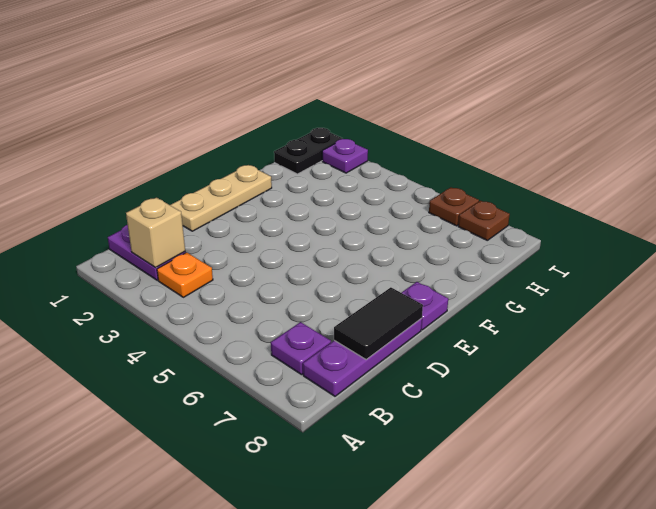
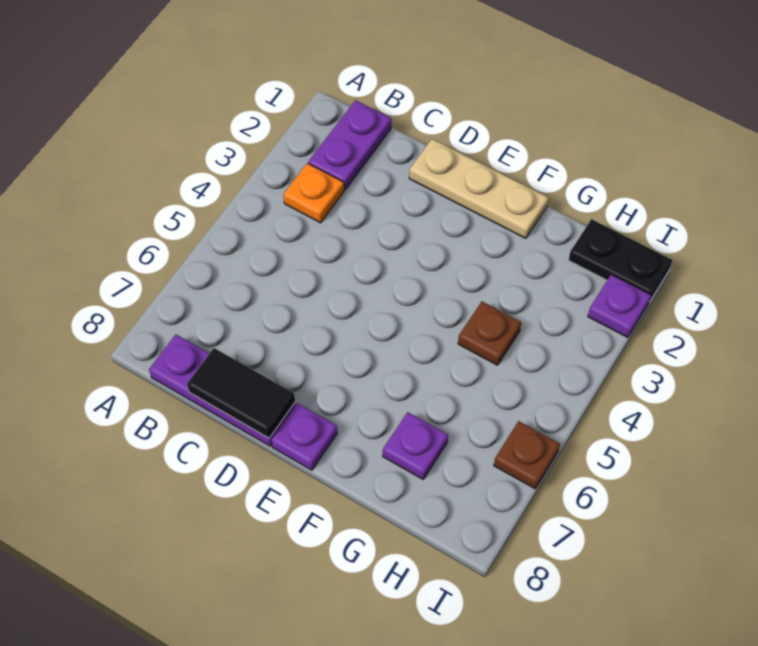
tan brick B2 level 2 -> none
purple plate B7 level 1 -> purple plate G7 level 1
brown plate I7 level 1 -> brown plate G4 level 1

